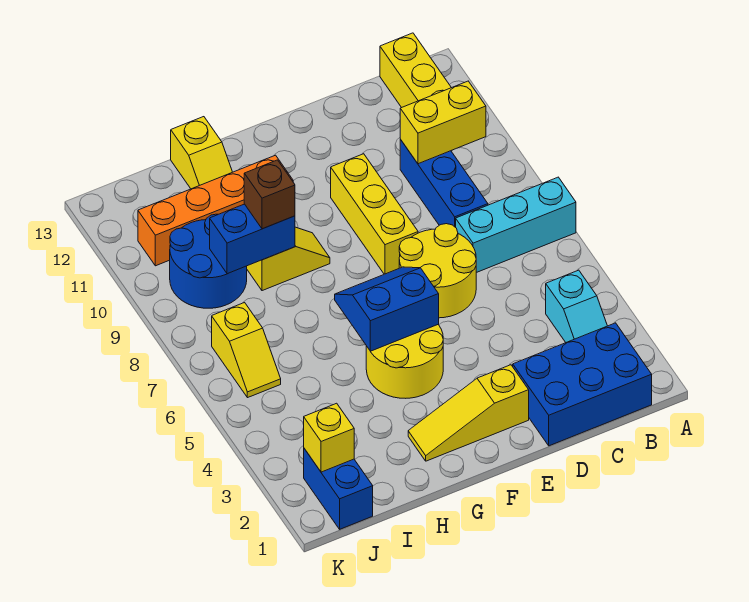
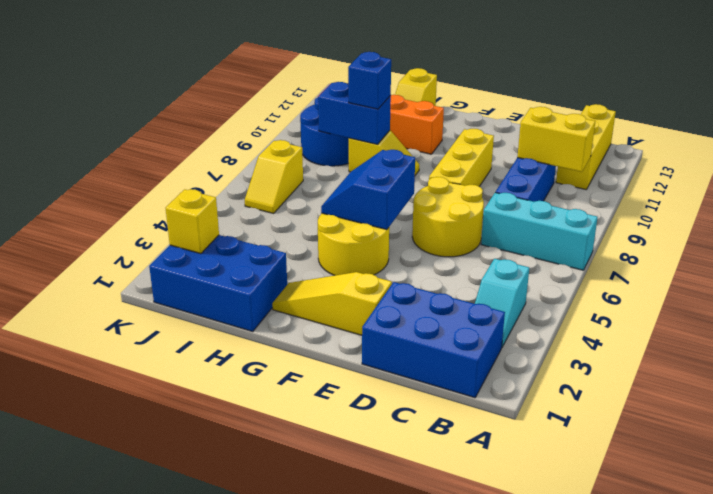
blue slope F5:G6 level 2 top 5 -> blue slope F5:G6 level 2 top F
brown brick H9 level 3 -> blue brick H9 level 3
blue brick J1:J2 level 1 -> blue brick H1:J2 level 1

